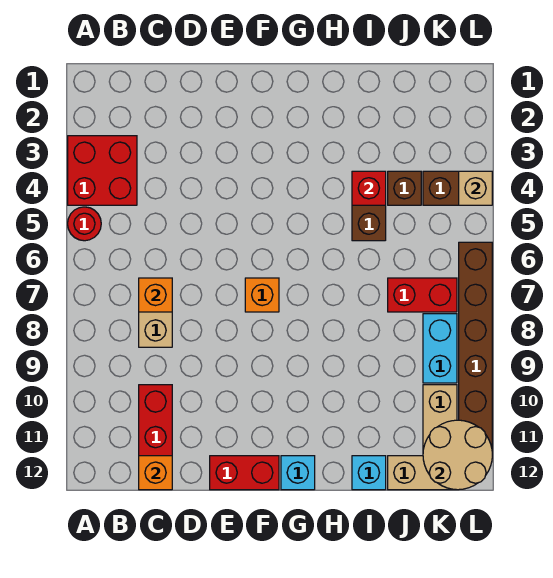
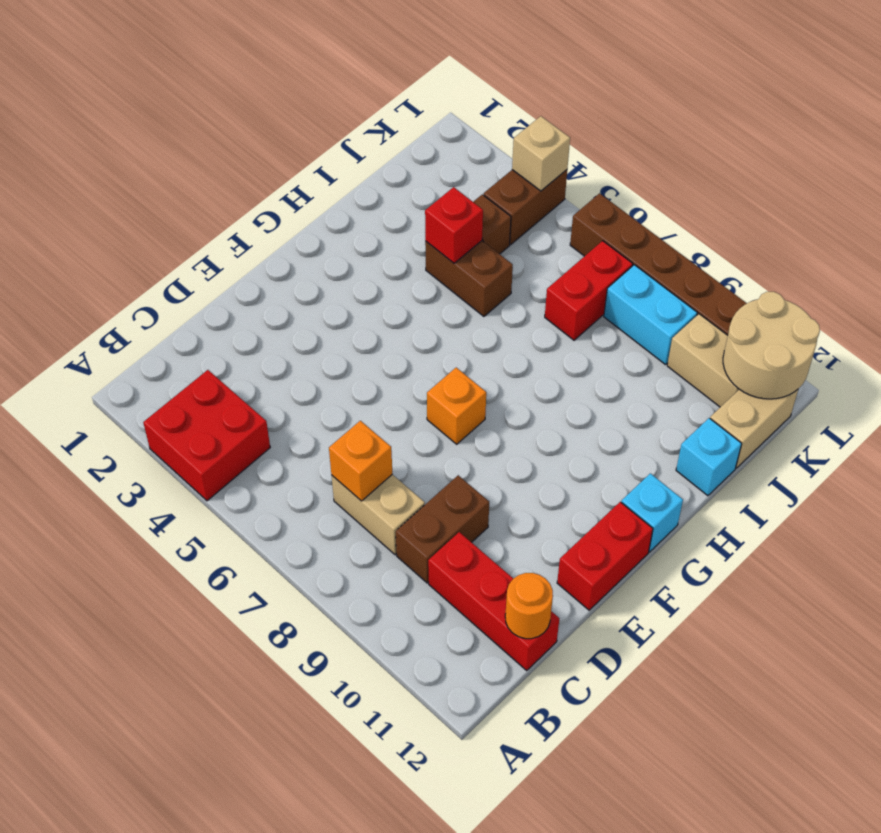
red round brick A5 level 1 -> none
none -> brown brick C9:D9 level 1
orange brick C12 level 2 -> orange round brick C12 level 2

